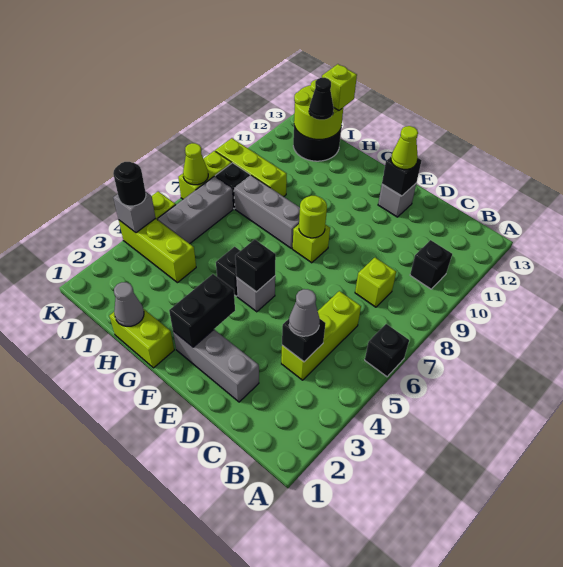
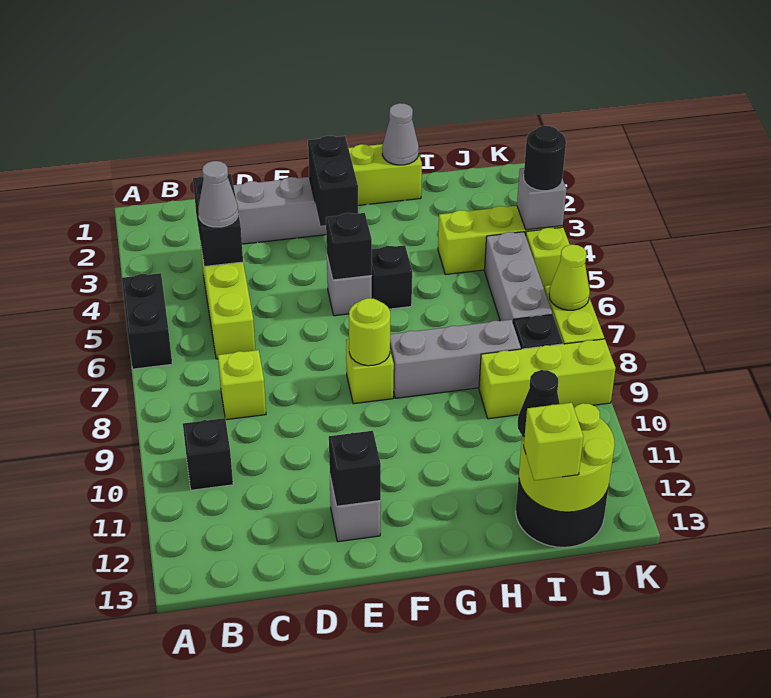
black brick A6 level 1 -> black brick A5:A6 level 1
black brick C4 level 2 -> black brick C3:C4 level 2
lime cone E12 level 3 -> none

